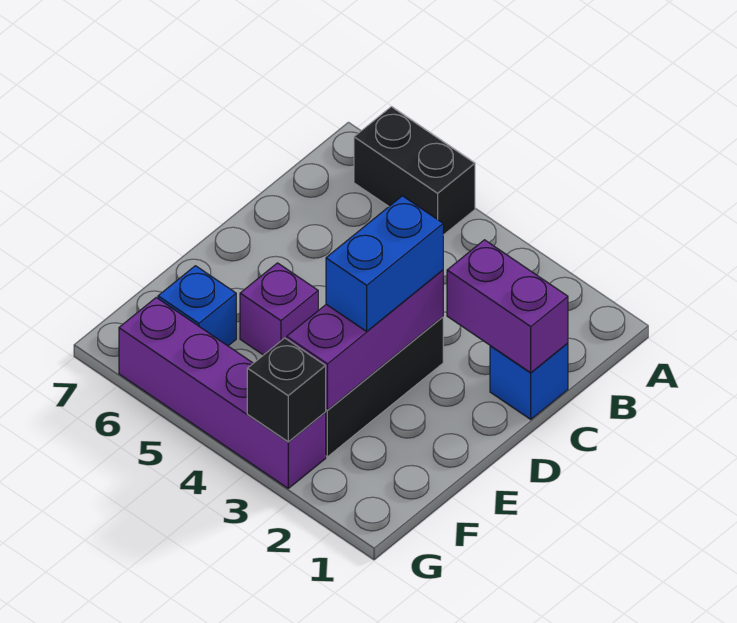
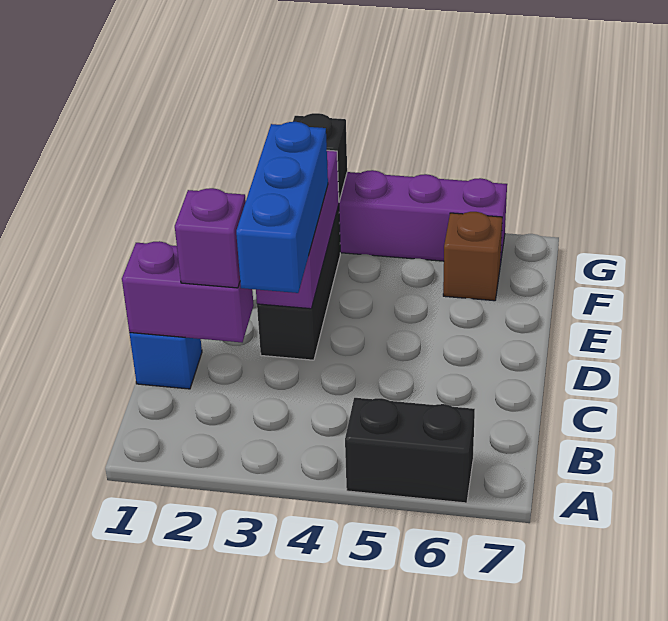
blue brick D3:E3 level 3 -> blue brick C3:E3 level 3
purple brick E5 level 1 -> purple brick C2 level 3
blue brick F6 level 1 -> brown brick F6 level 1

